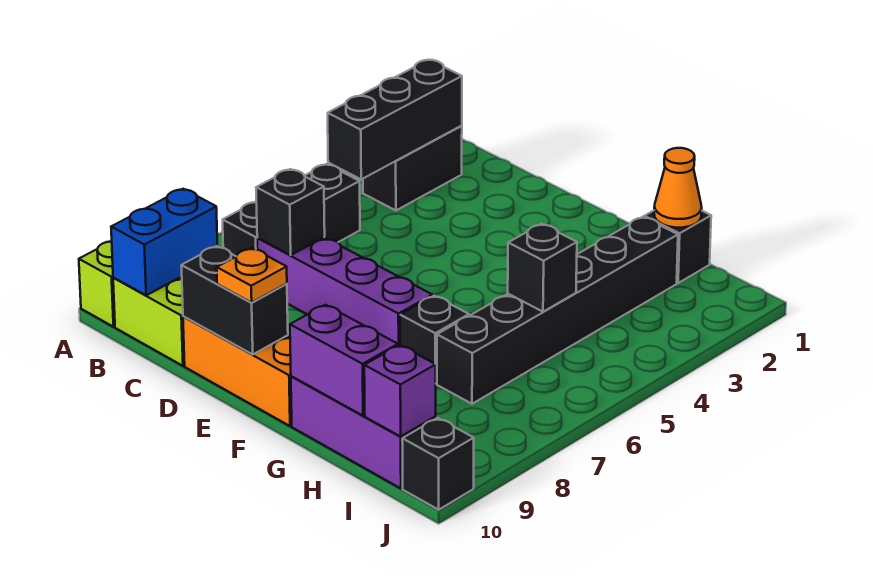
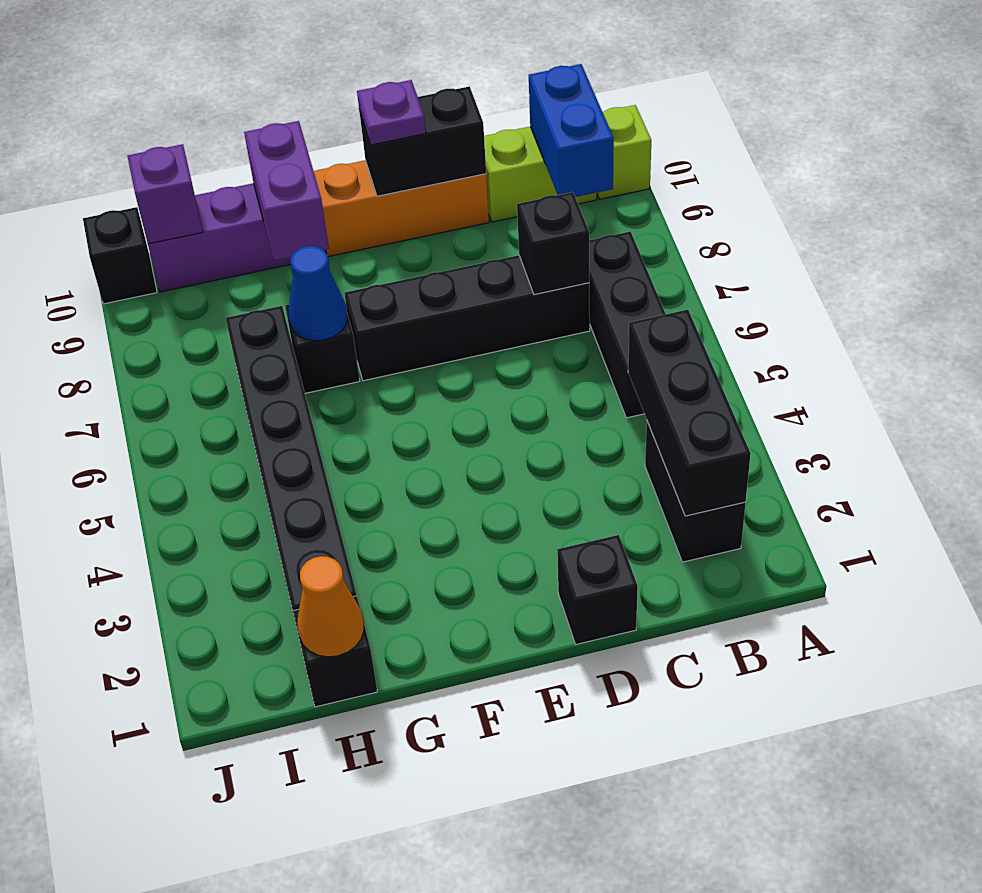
purple brick C7:F7 level 1 -> black brick C7:F7 level 1
orange plate E10 level 3 -> purple plate E10 level 3
none -> blue cone G7 level 2
purple brick G10:H10 level 2 -> purple brick G9:G10 level 2
black brick H5 level 2 -> black brick D1 level 1

